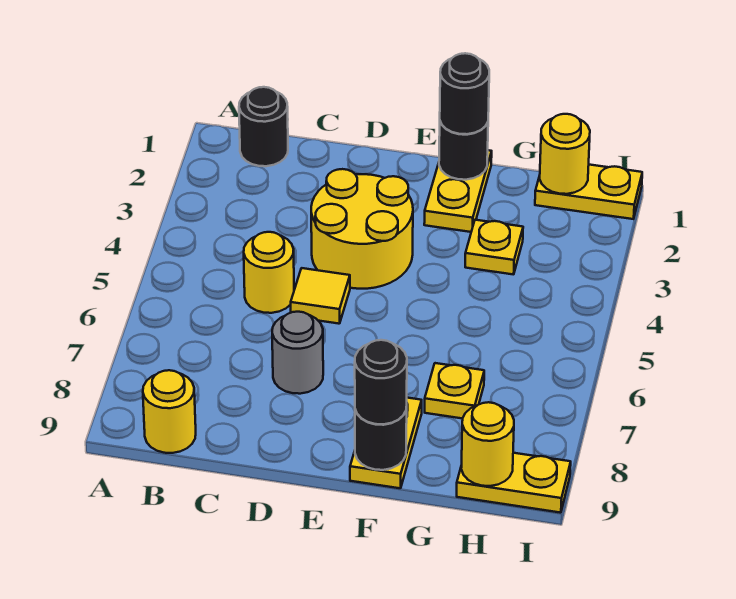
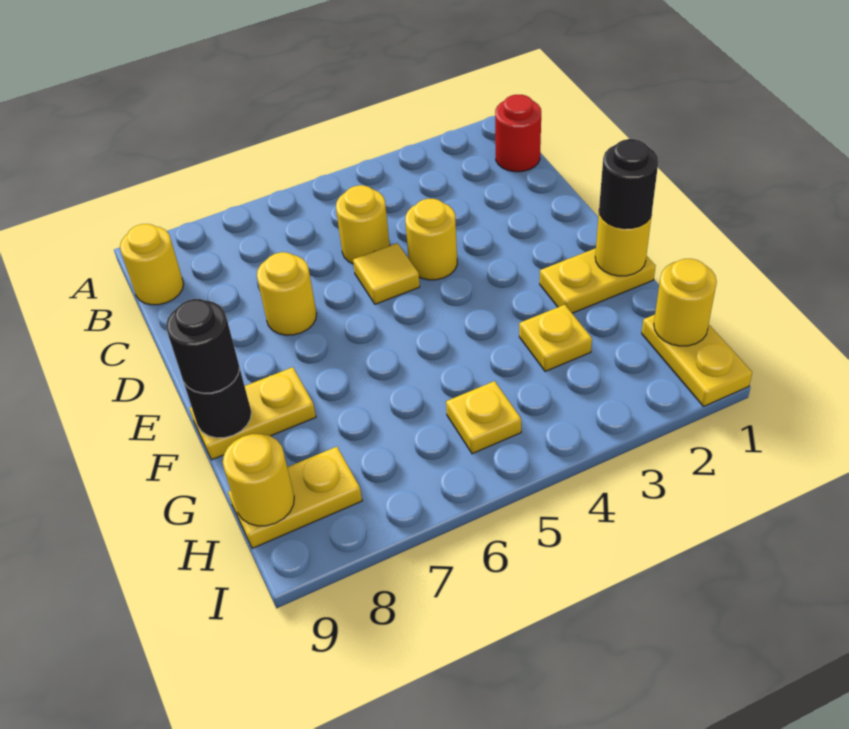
black round brick B1 level 1 -> red round brick B1 level 1
yellow round brick D3:E4 level 1 -> yellow round brick D4 level 1
grey round brick D7 level 1 -> yellow round brick D7 level 1
black round brick F1 level 2 -> yellow round brick F1 level 2
yellow plate G7 level 1 -> yellow plate H5 level 1
yellow plate H9:I9 level 1 -> yellow plate H8:H9 level 1

